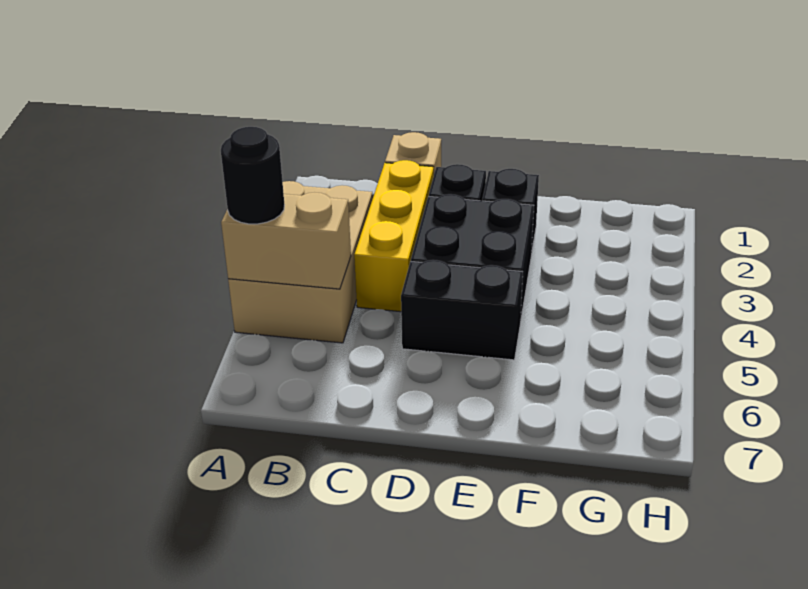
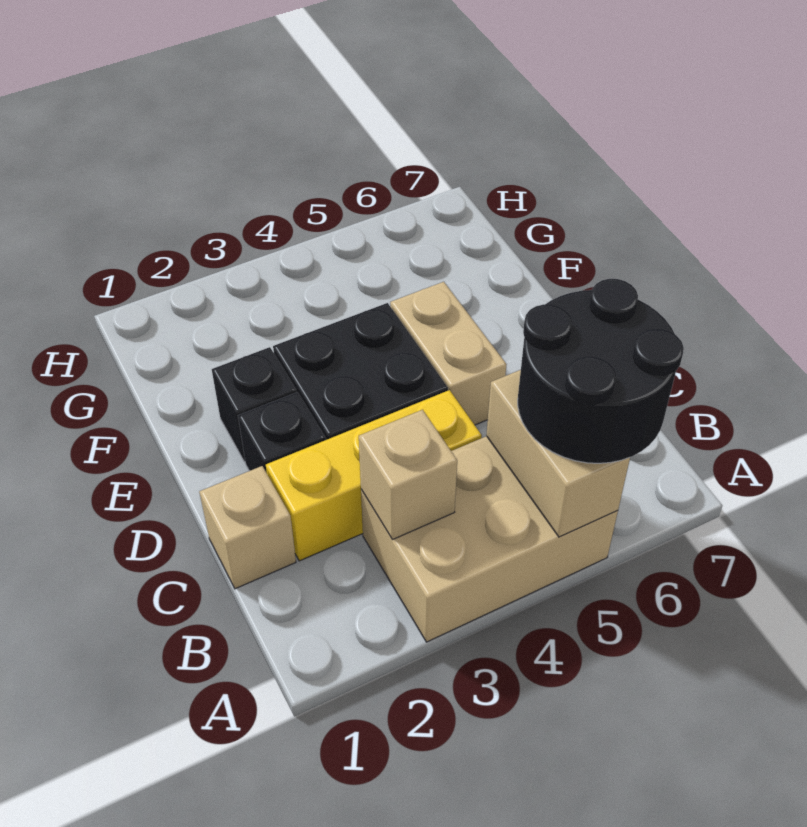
black round brick A5 level 3 -> black round brick A5:B6 level 3
none -> tan brick B3 level 2
black brick D5:E5 level 1 -> tan brick D5:E5 level 1

